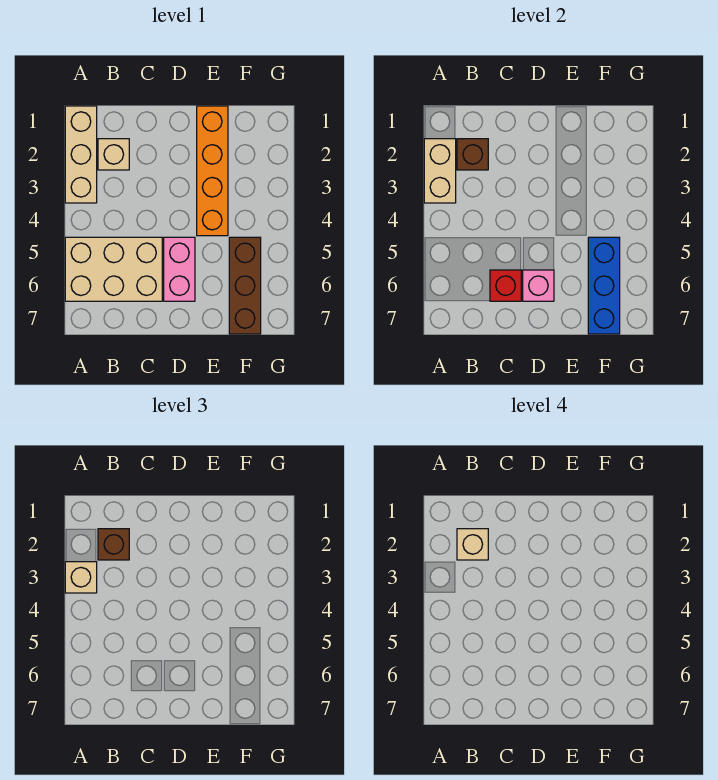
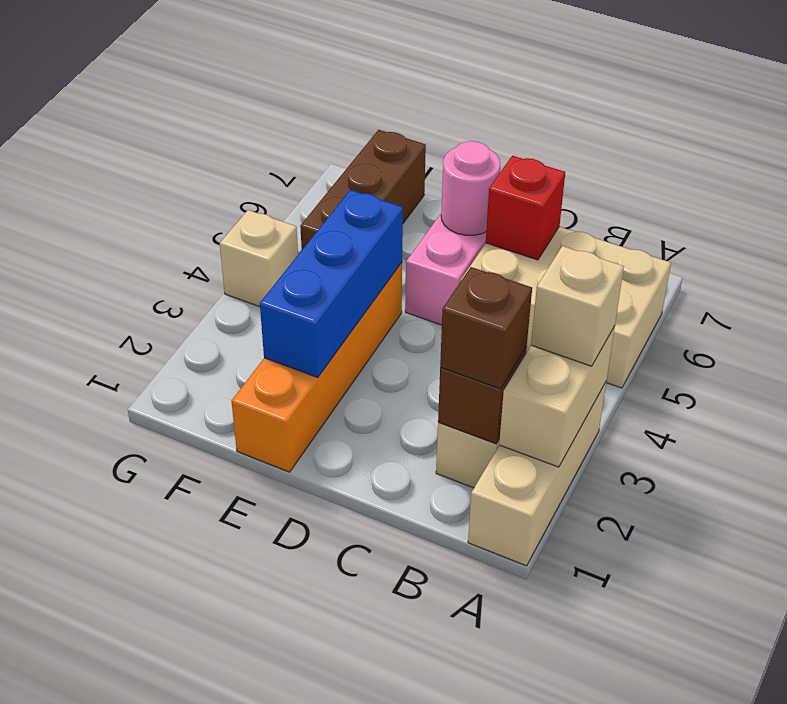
tan brick B2 level 4 -> tan brick G4 level 1
pink brick D6 level 2 -> pink round brick D6 level 2
blue brick F5:F7 level 2 -> blue brick E2:E4 level 2

